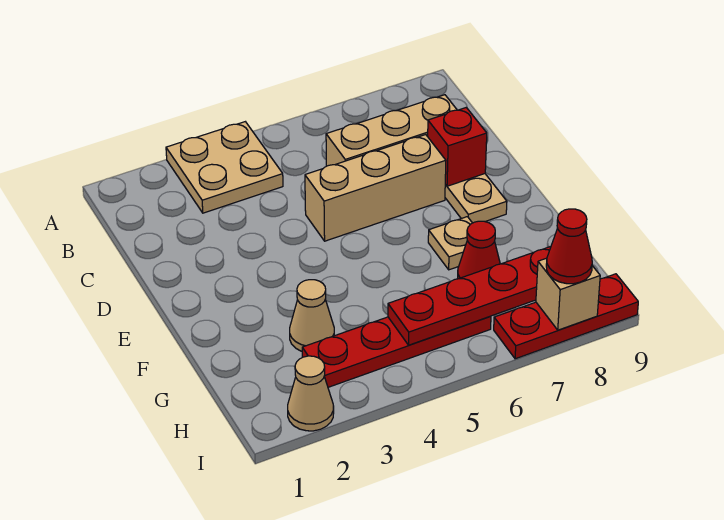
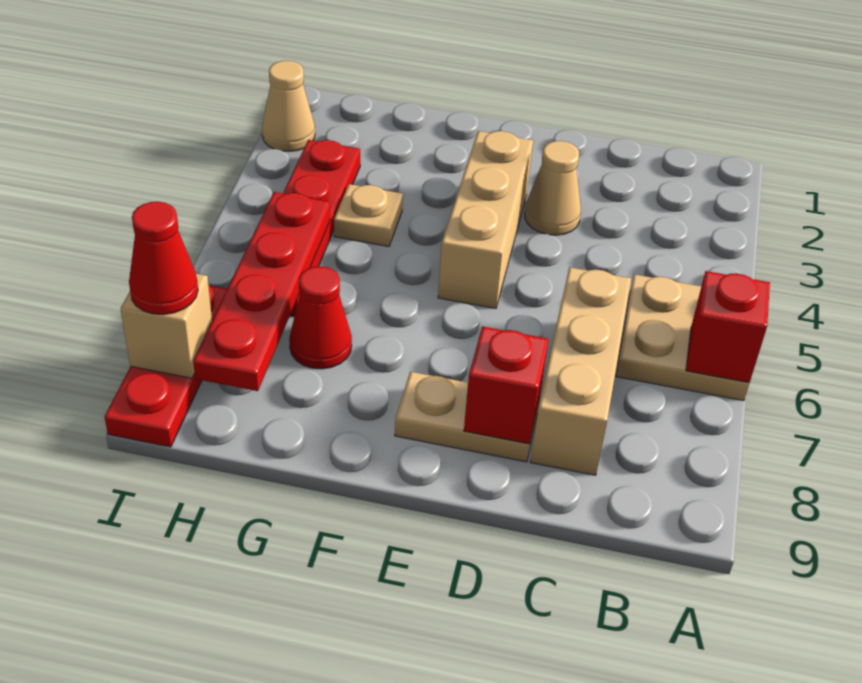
tan plate A3:B4 level 1 -> tan plate A5:B6 level 1
none -> red brick A6 level 2
tan brick D5:D7 level 1 -> tan brick E3:E5 level 1
tan plate F7 level 1 -> tan plate G4 level 1
tan cone G3 level 1 -> tan cone D3 level 1

